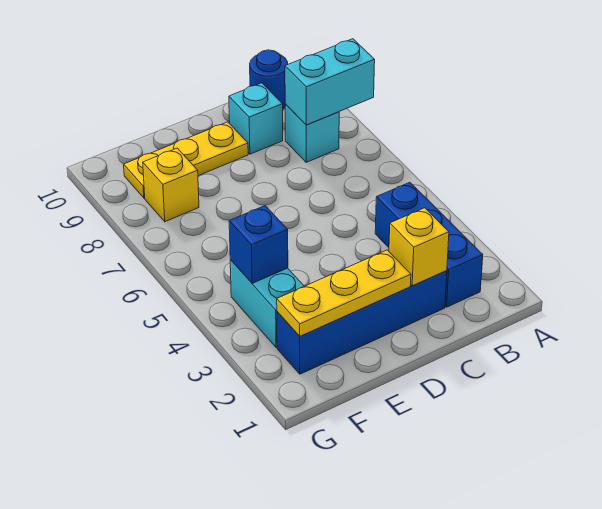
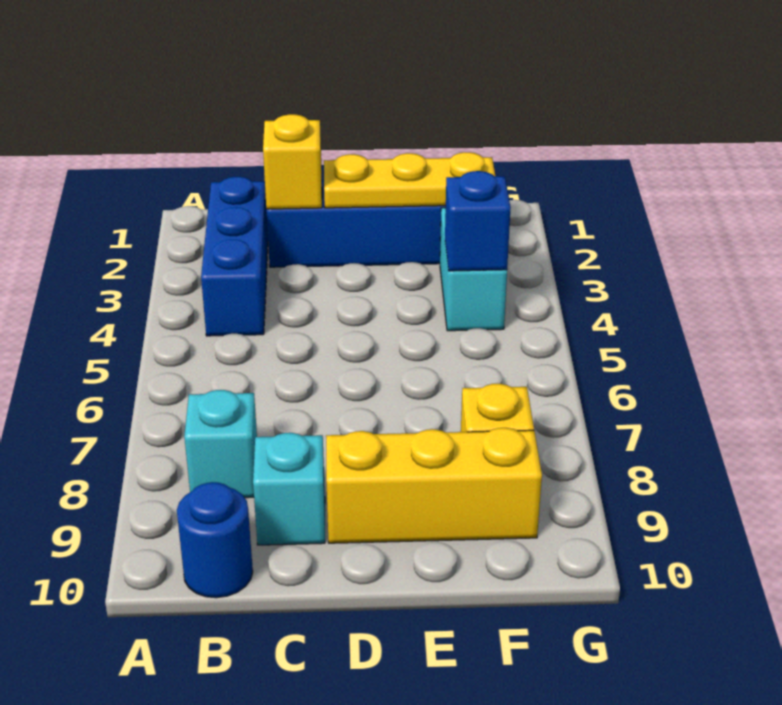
cyan brick A8:B8 level 2 -> none
yellow plate D9:F9 level 1 -> yellow brick D9:F9 level 1

